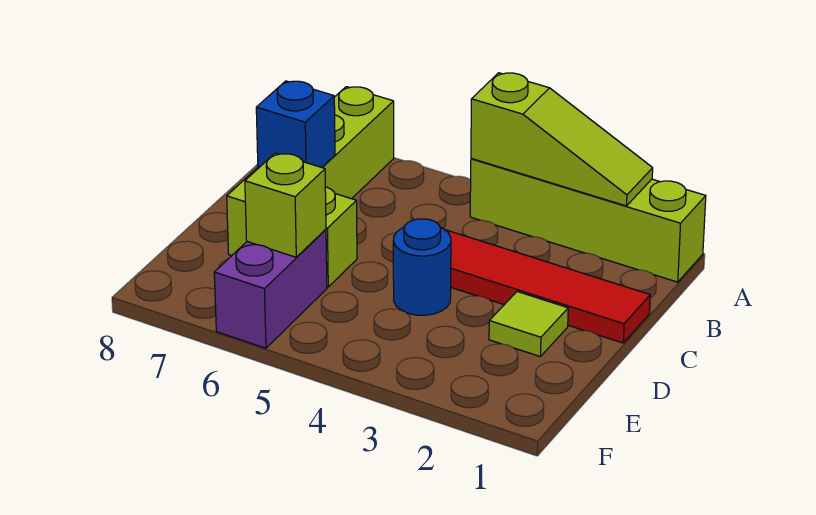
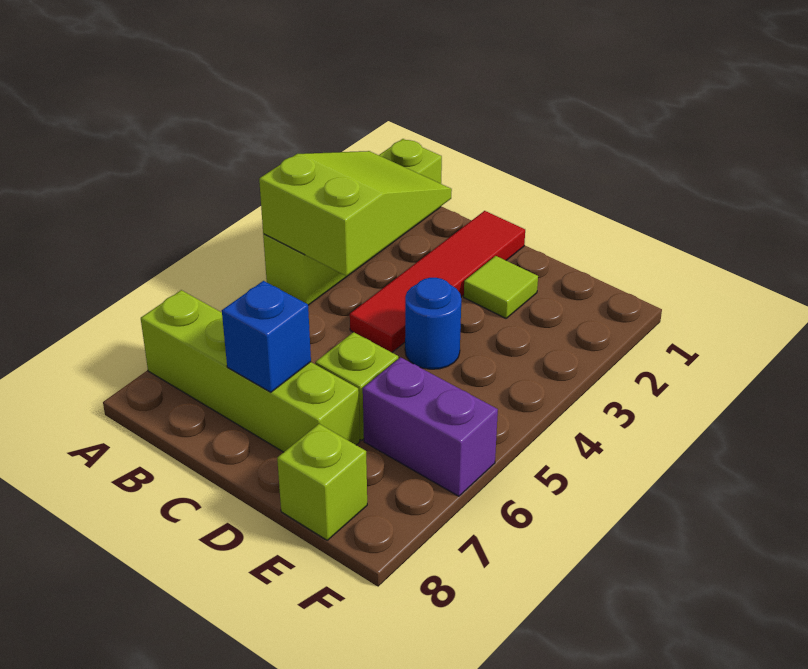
lime slope A2:A4 level 2 top 4 -> lime slope A2:B4 level 2 top 4
lime brick E6 level 2 -> lime brick E8 level 1

